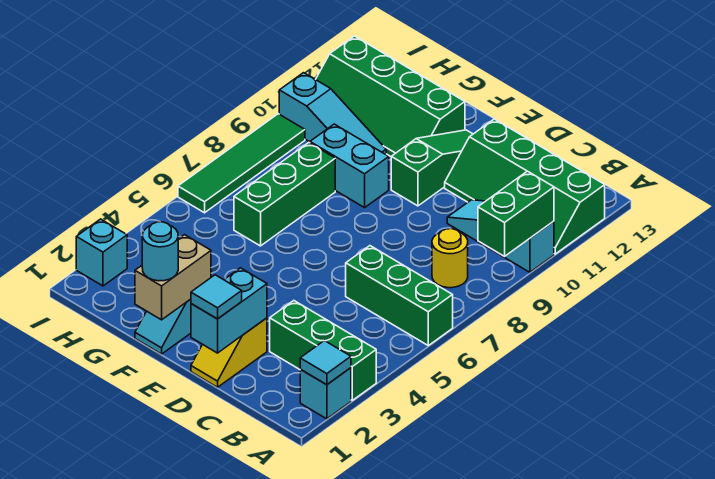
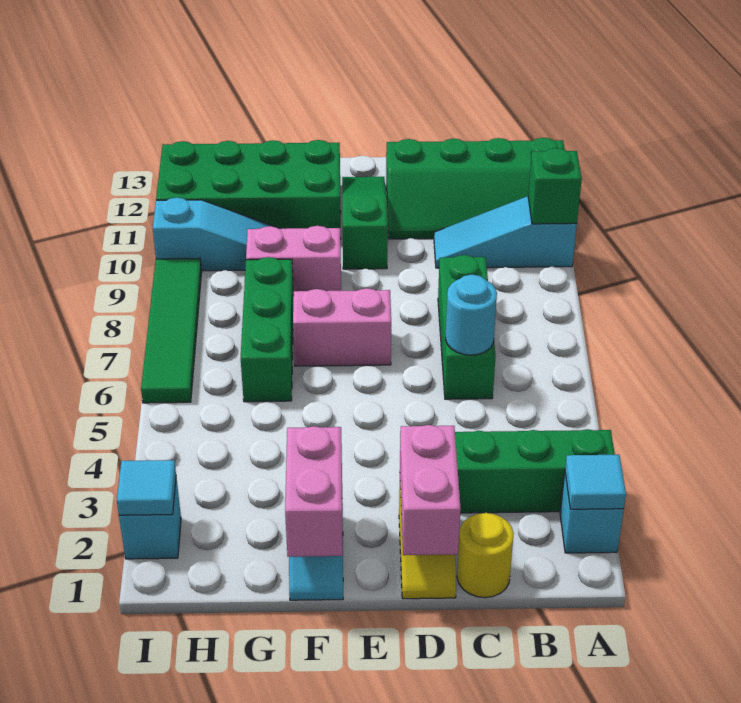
green brick A6:C6 level 1 -> green brick C6:C8 level 1
green brick A9:A10 level 2 -> green brick A10 level 2
yellow round brick B8 level 1 -> yellow round brick C1 level 1
cyan brick D1:D2 level 2 -> pink brick D1:D2 level 2
cyan tile D1 level 3 -> cyan tile I2 level 2
none -> pink brick E7:F7 level 1
tan brick F1:F2 level 2 -> pink brick F1:F2 level 2
cyan round brick F1 level 3 -> cyan round brick C6 level 2
cyan brick F9:G9 level 1 -> pink brick F9:G9 level 1
green slope F11:I12 level 1 top 12 -> green brick F11:I12 level 1

